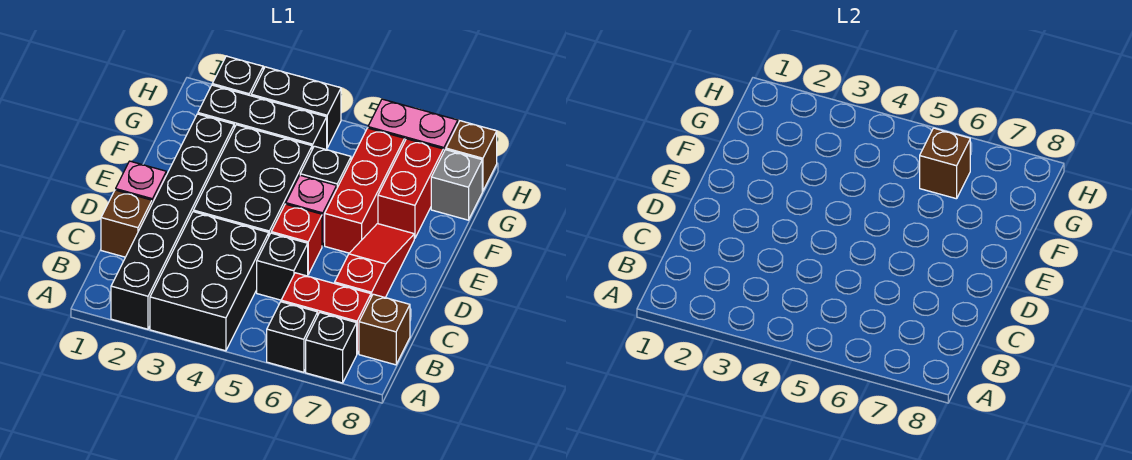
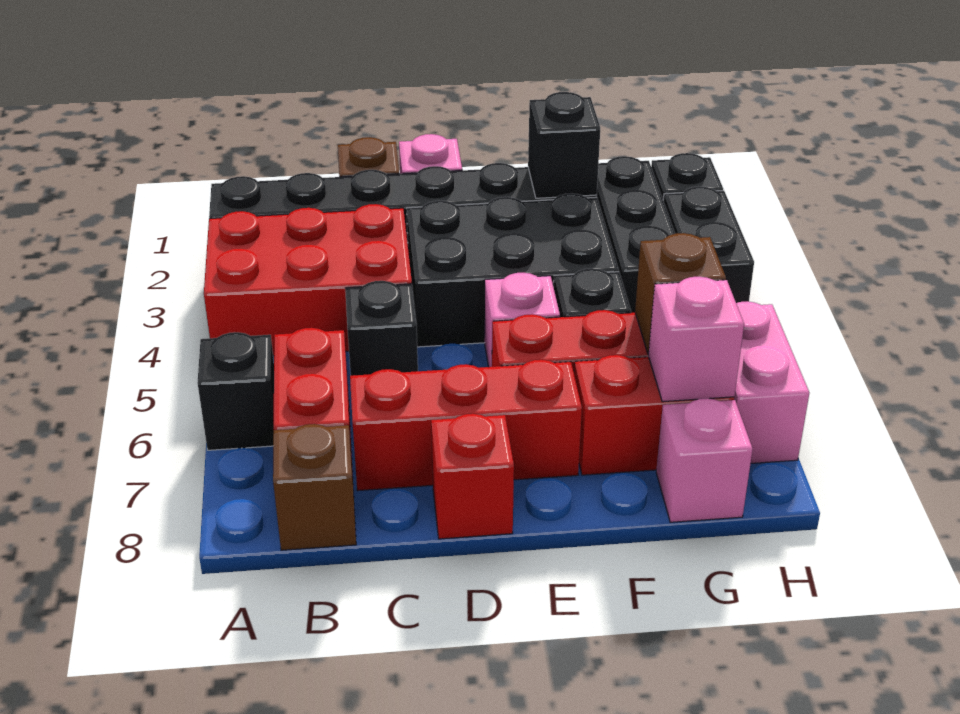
black brick A3:C4 level 1 -> red brick A3:C4 level 1
black brick A7 level 1 -> black brick F2 level 2
red slope C7:E7 level 1 top C -> red brick C7:E7 level 1
red brick D5 level 1 -> red brick D8 level 1
none -> pink brick G7 level 2
grey brick G8 level 1 -> pink brick G8 level 1
brown brick H8 level 1 -> none

